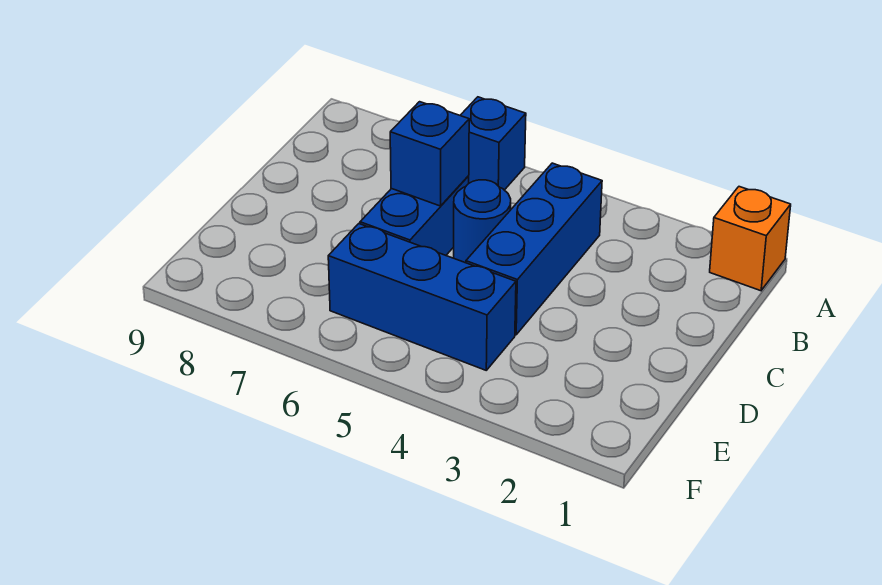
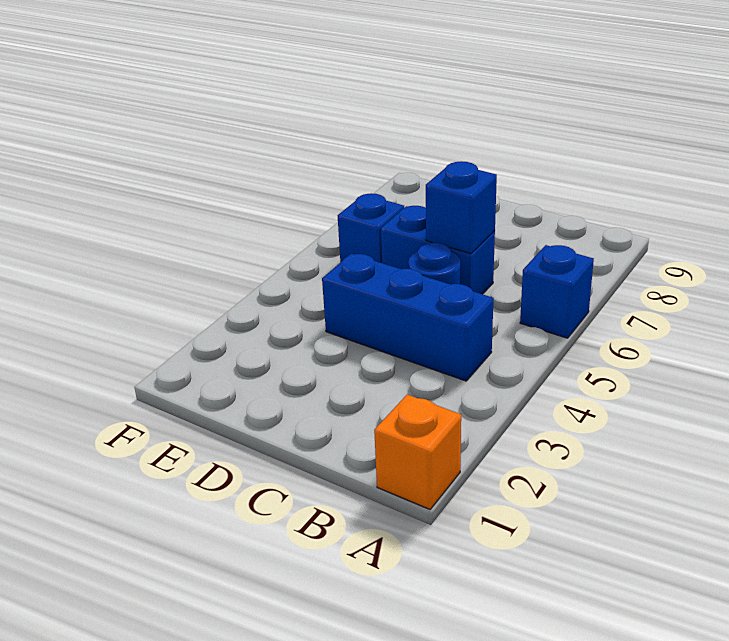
blue brick E4:E6 level 1 -> blue brick E6 level 1

